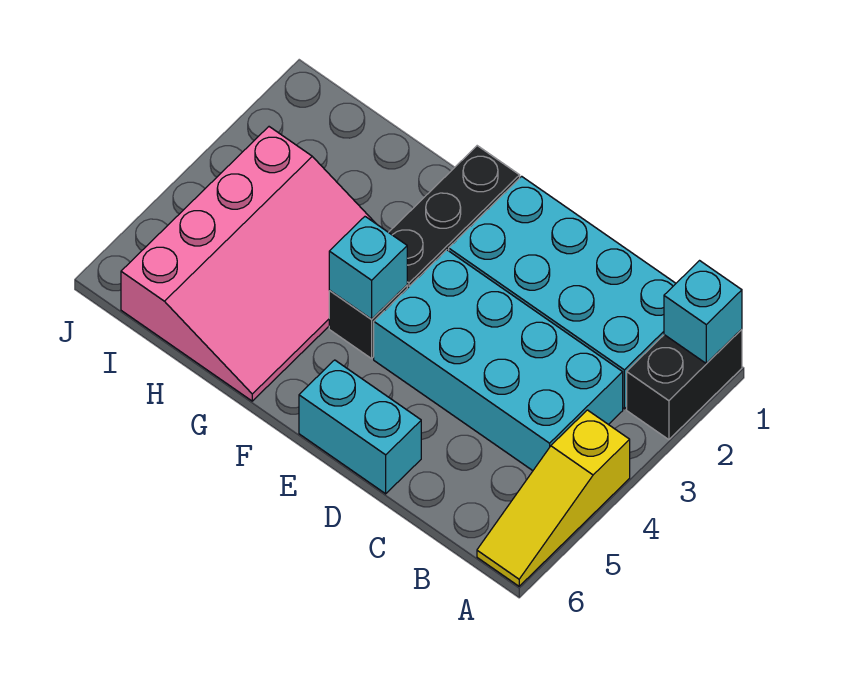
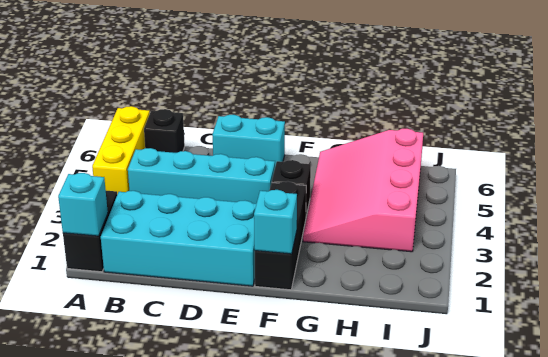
yellow slope A4:A6 level 1 top 4 -> yellow brick A4:A6 level 1
cyan brick B3:E4 level 1 -> cyan brick B4:E4 level 1
none -> black brick B6 level 1
cyan brick F4 level 2 -> cyan brick F1 level 2

